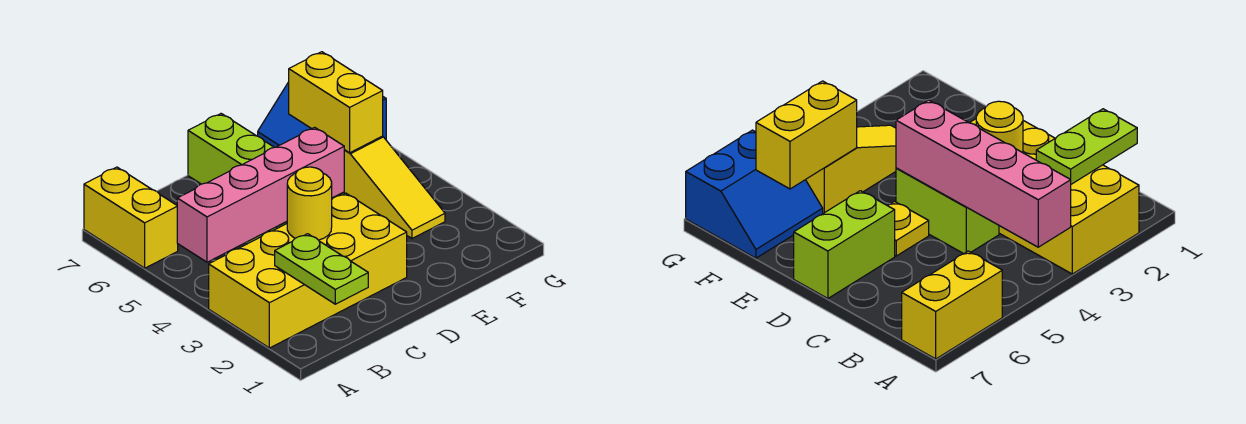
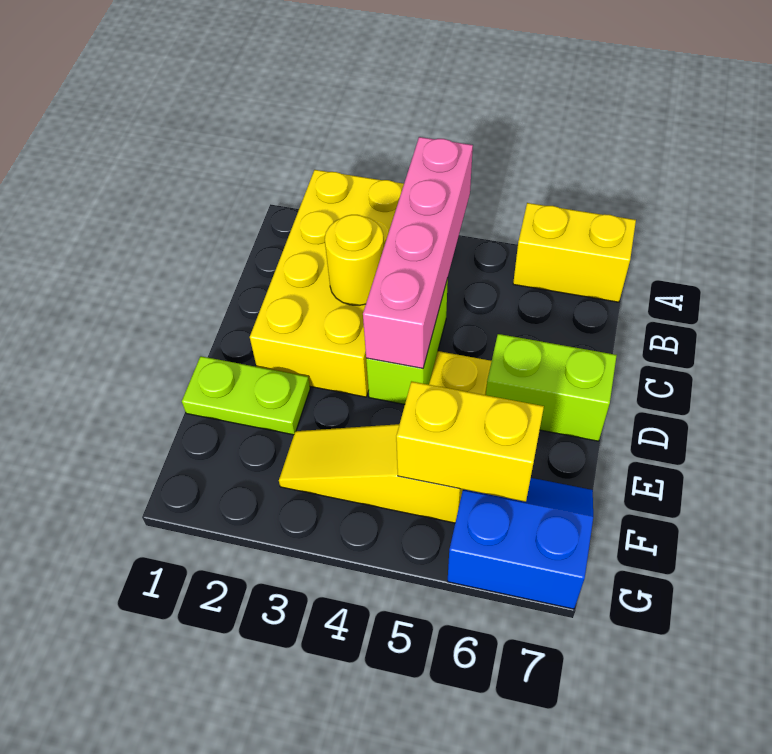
lime plate B1:B2 level 2 -> lime plate E1:E2 level 1

